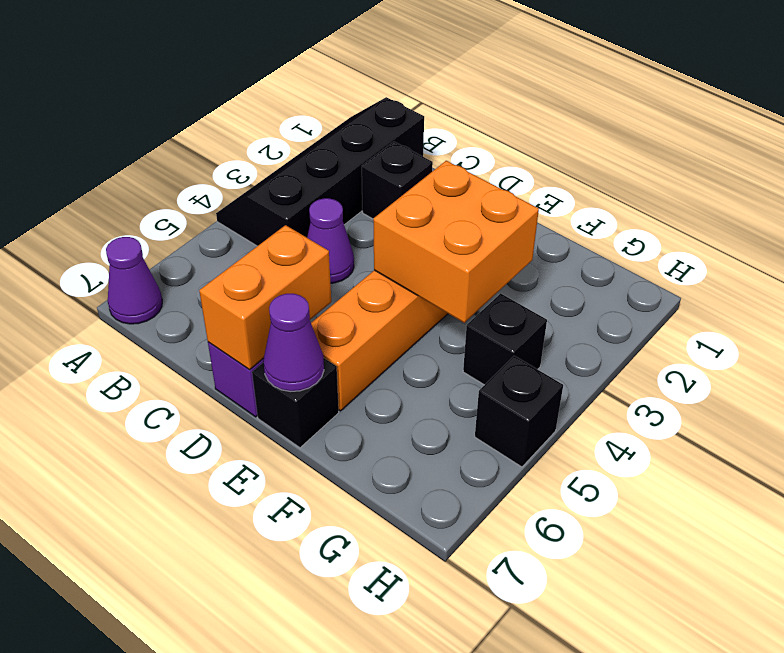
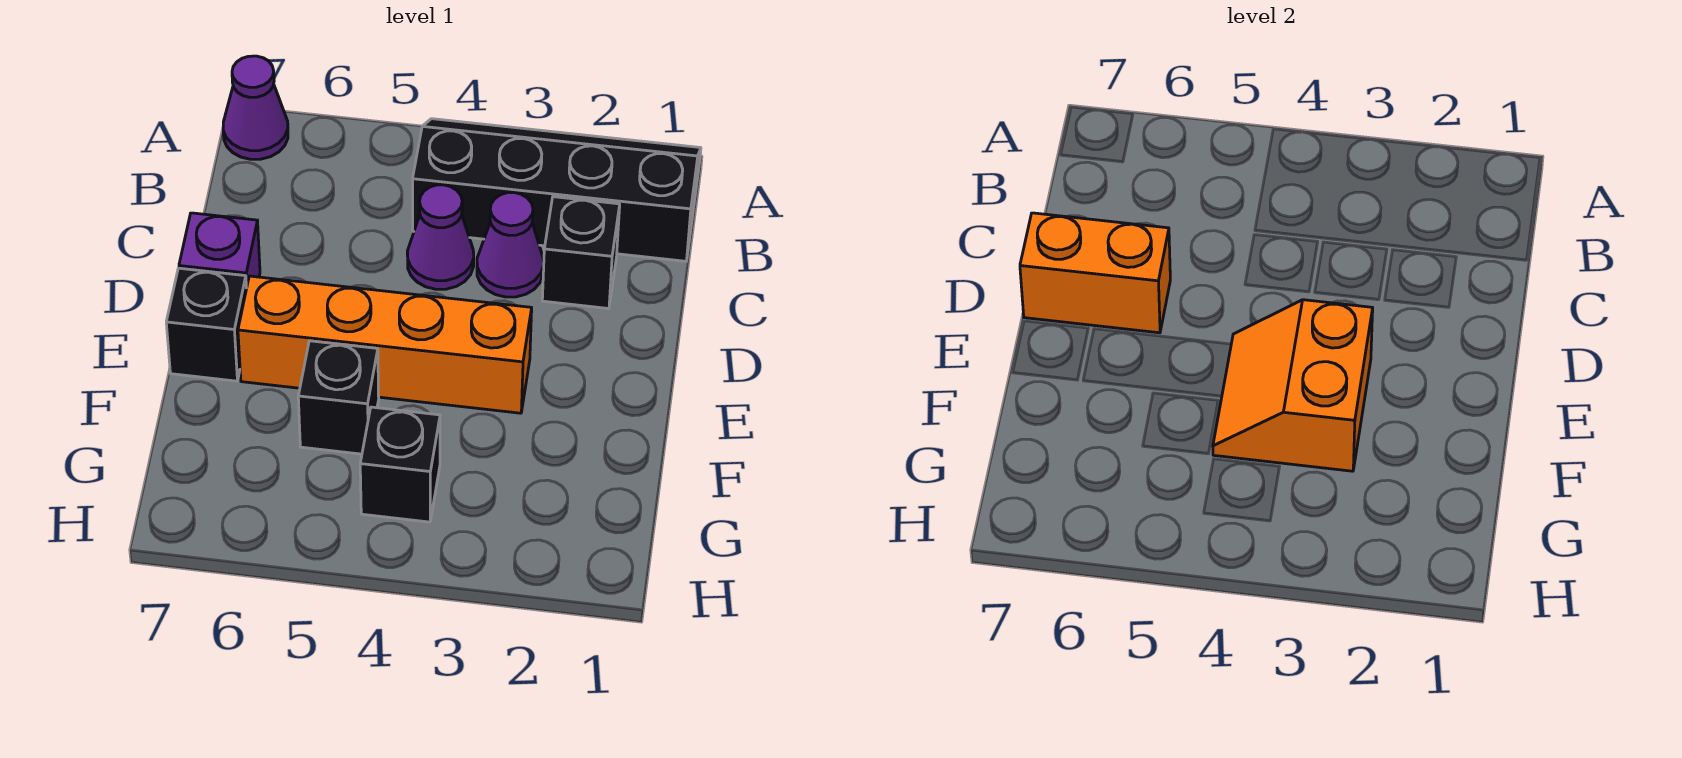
orange brick E3:F4 level 2 -> orange slope E3:F4 level 2 top 3
purple cone E7 level 2 -> purple cone C3 level 1
black brick H5 level 1 -> black brick F5 level 1

